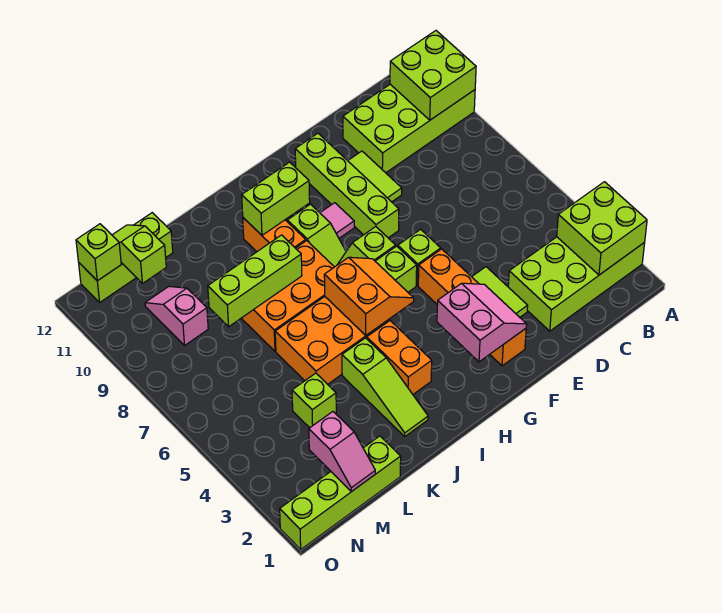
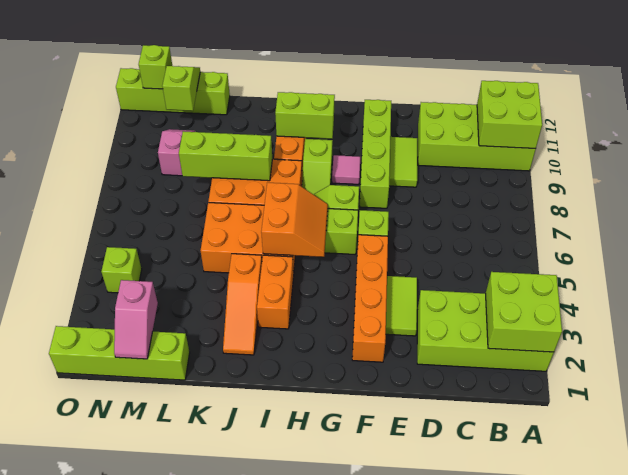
pink slope F2:G3 level 2 top G -> none
lime slope J2:J4 level 1 top 4 -> orange slope J2:J4 level 1 top 4
lime brick L4 level 1 -> lime brick N4 level 1
lime brick L12:N12 level 1 -> lime brick L12:O12 level 1

